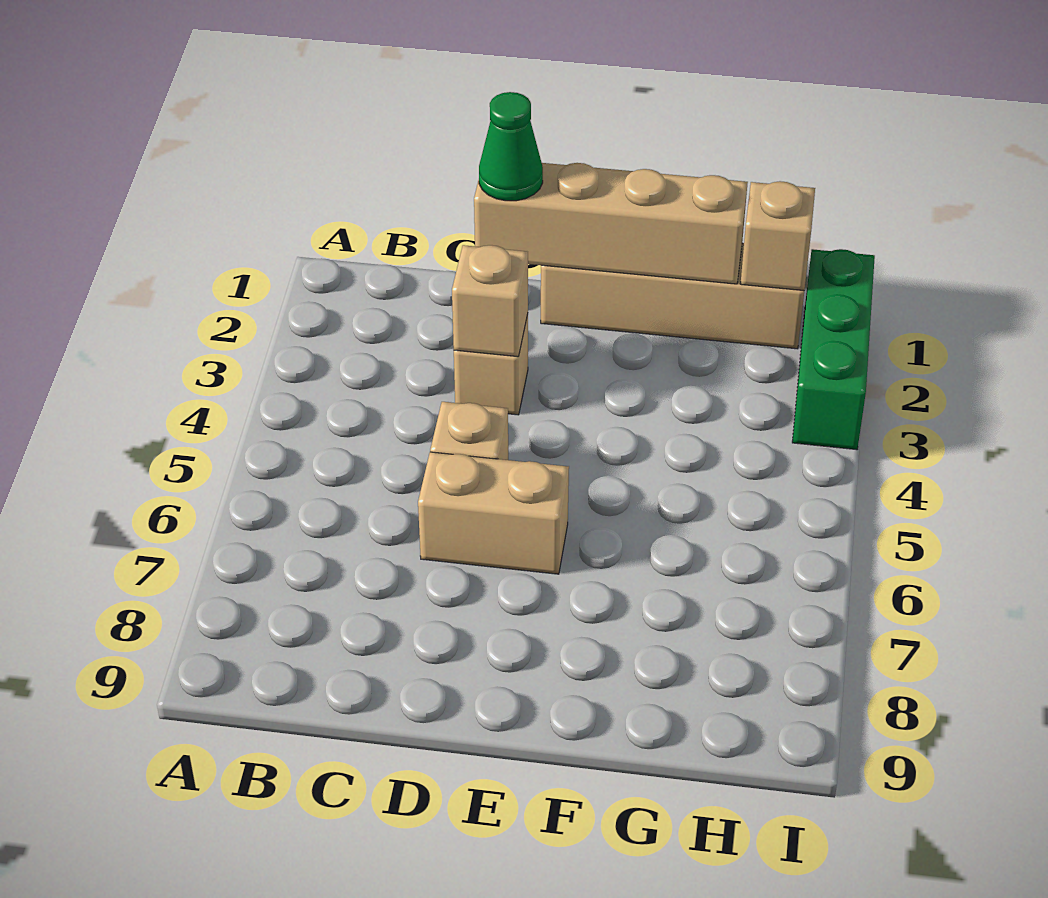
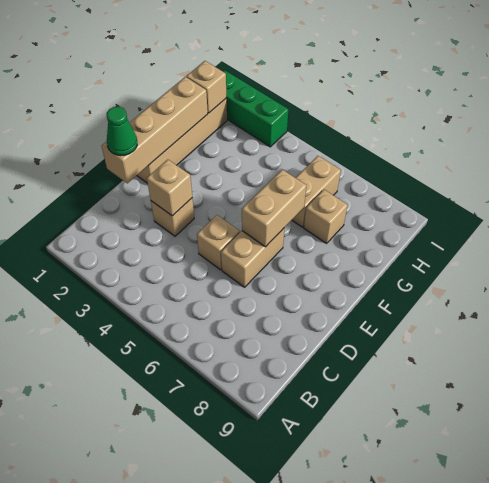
none -> tan brick E6:F6 level 2
none -> tan brick G6:H6 level 1
none -> tan brick G7 level 1

